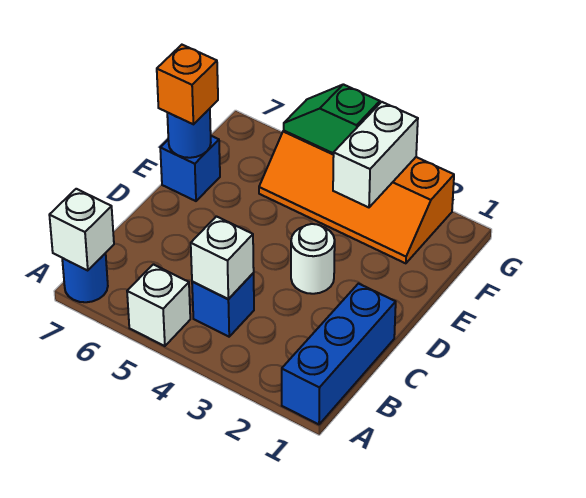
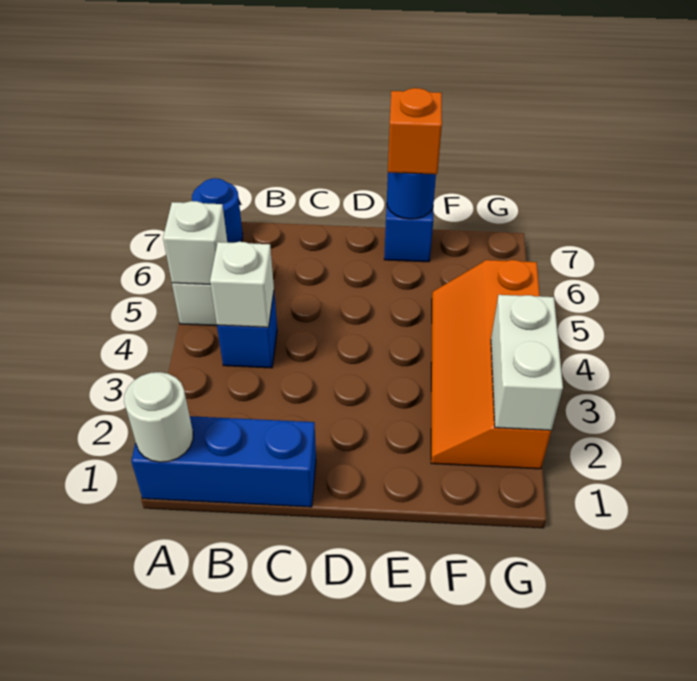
white brick A7 level 2 -> white brick A5 level 2
white round brick D3 level 1 -> white round brick A1 level 2
white brick F3:G3 level 2 -> white brick G2:G3 level 2
green slope G4:G5 level 2 top 4 -> none

